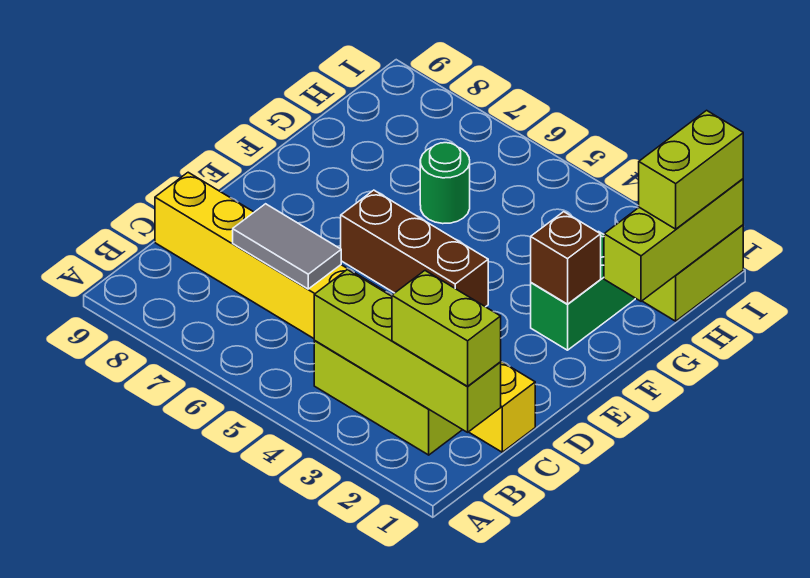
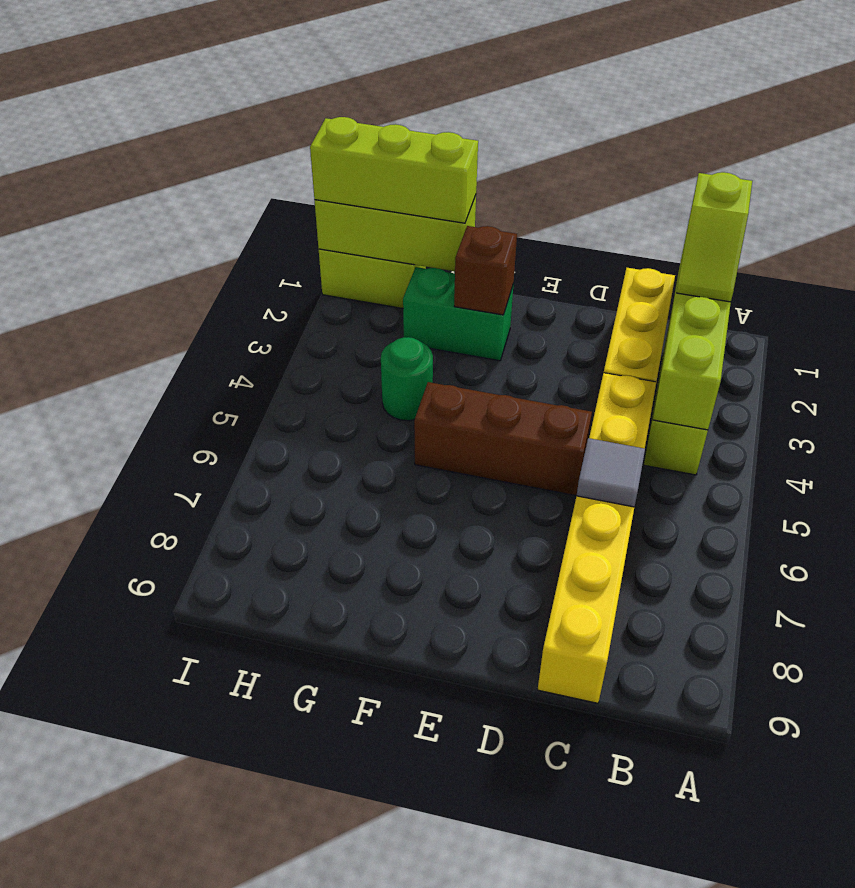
lime brick B1:B2 level 3 -> lime slope B1:B2 level 3 top 1
grey tile C6:C7 level 2 -> grey tile C6 level 2
brown brick E4:E6 level 1 -> brown brick D5:F5 level 1
green round brick G6 level 1 -> green round brick G4 level 1
lime brick H1:I1 level 3 -> lime brick G1:I1 level 3

